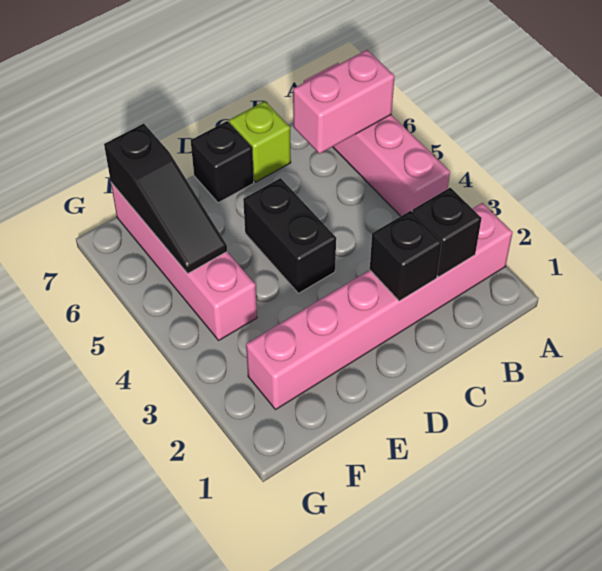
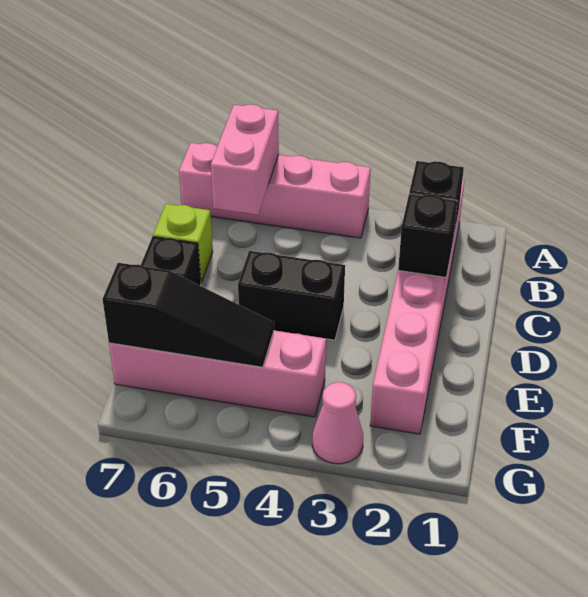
none -> pink cone G3 level 1

